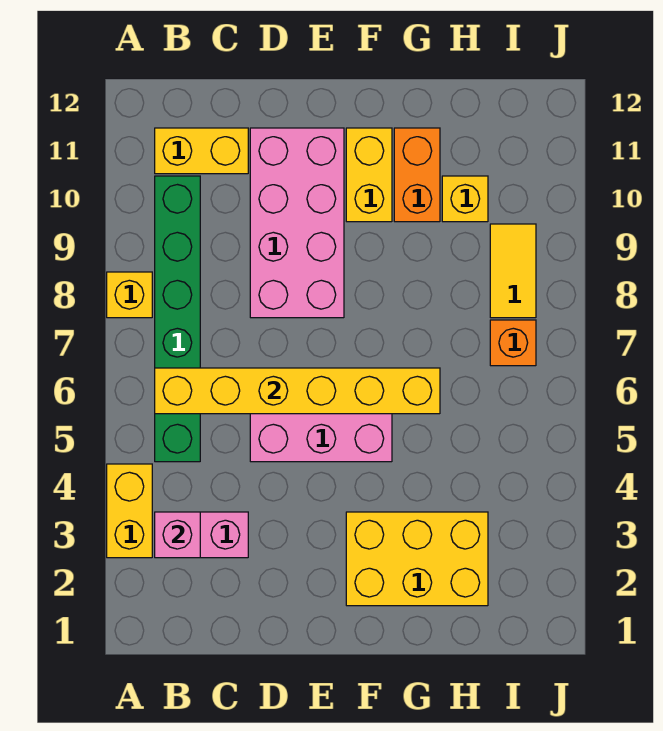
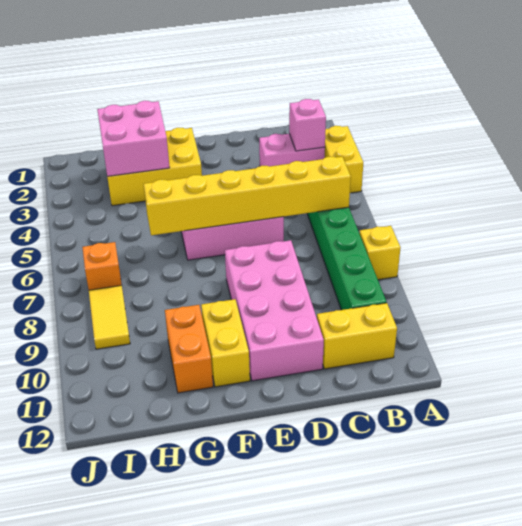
none -> pink brick G2:H3 level 2
yellow brick H10 level 1 -> none

